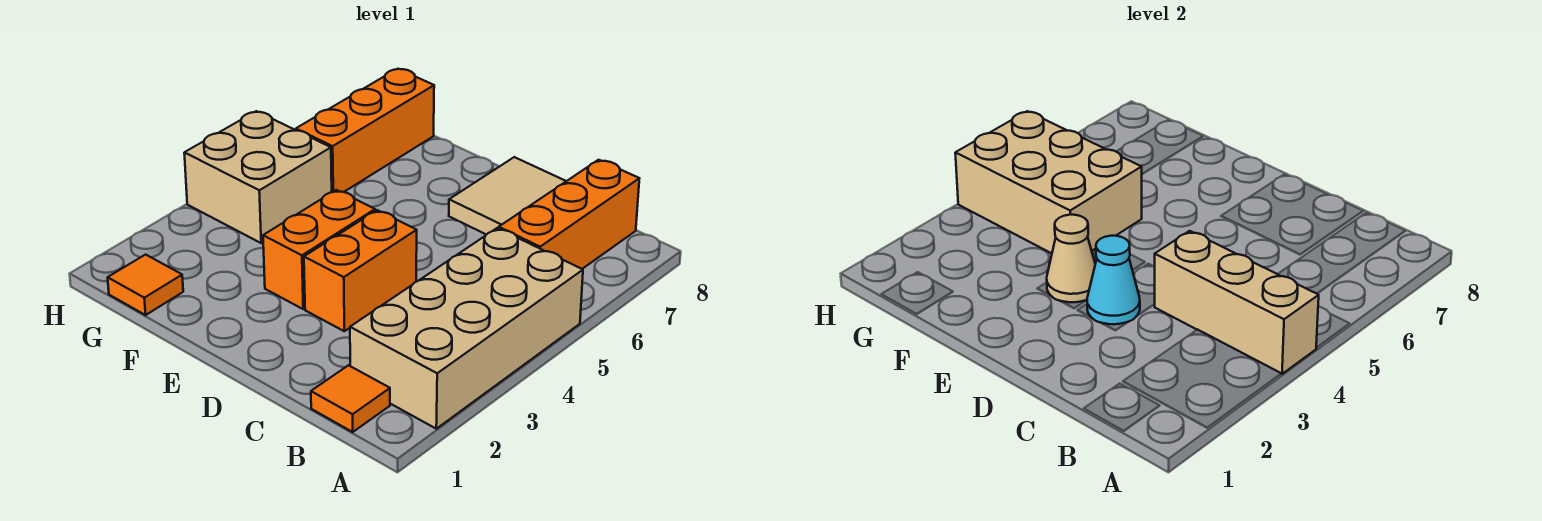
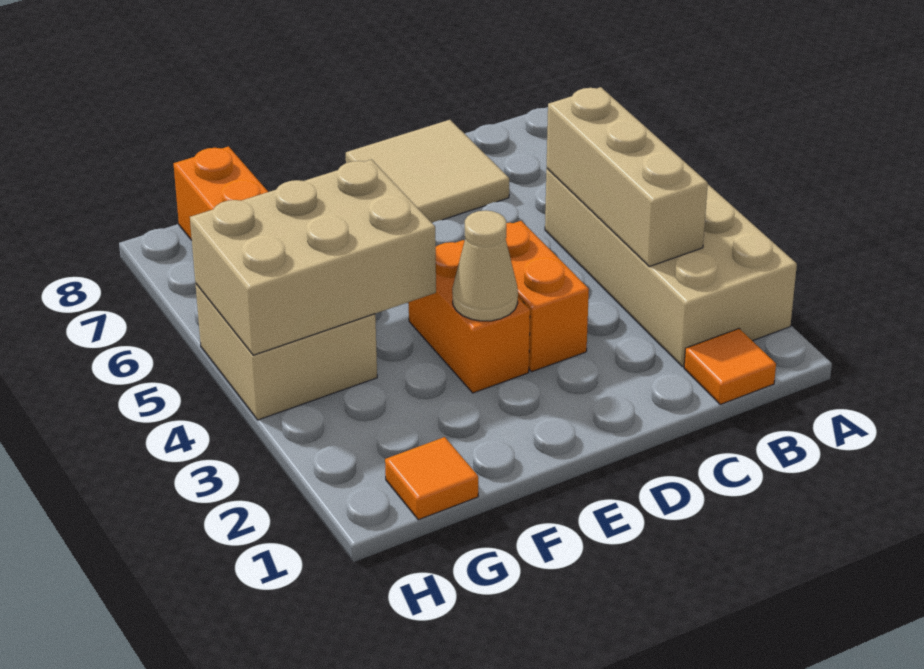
tan brick A4:C4 level 2 -> tan brick B3:B5 level 2
orange brick B6:B8 level 1 -> none
cyan cone D3 level 2 -> none

